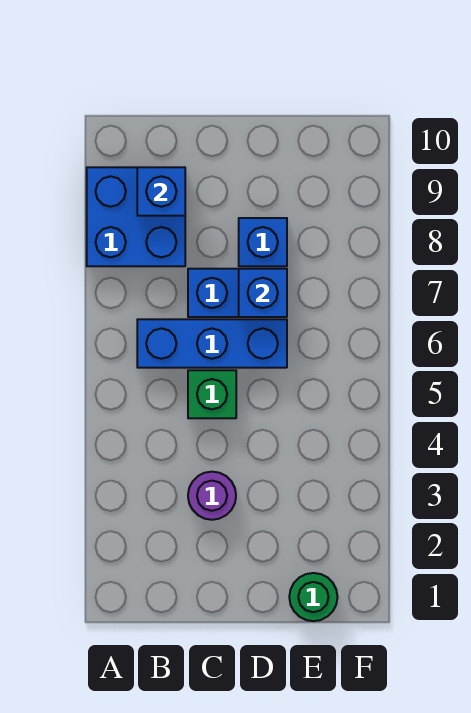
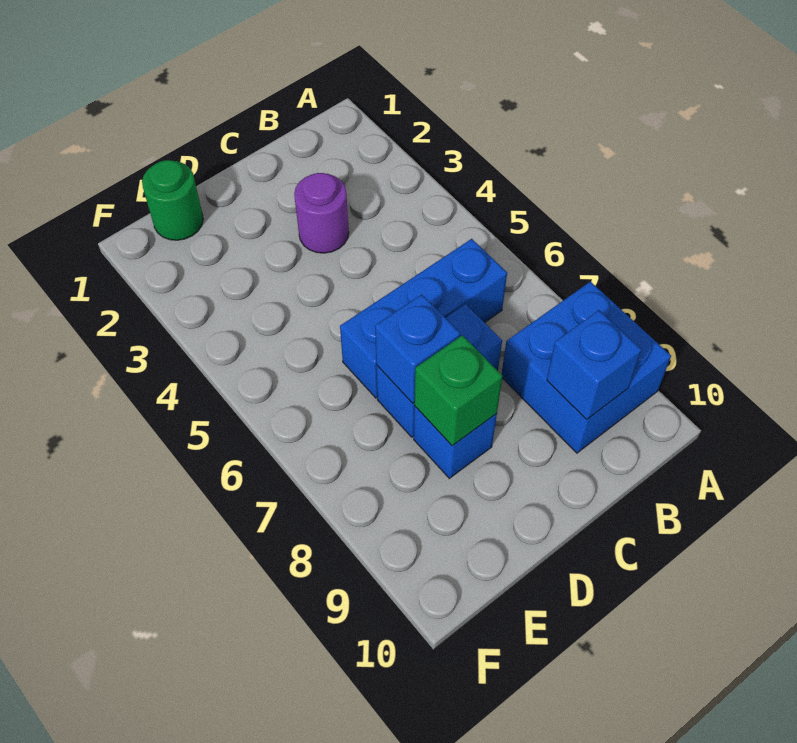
green brick C5 level 1 -> green brick D8 level 2

